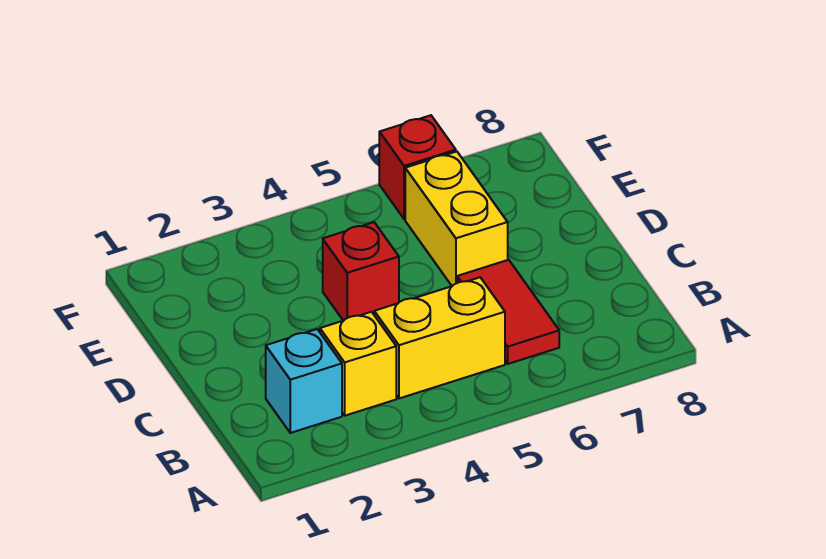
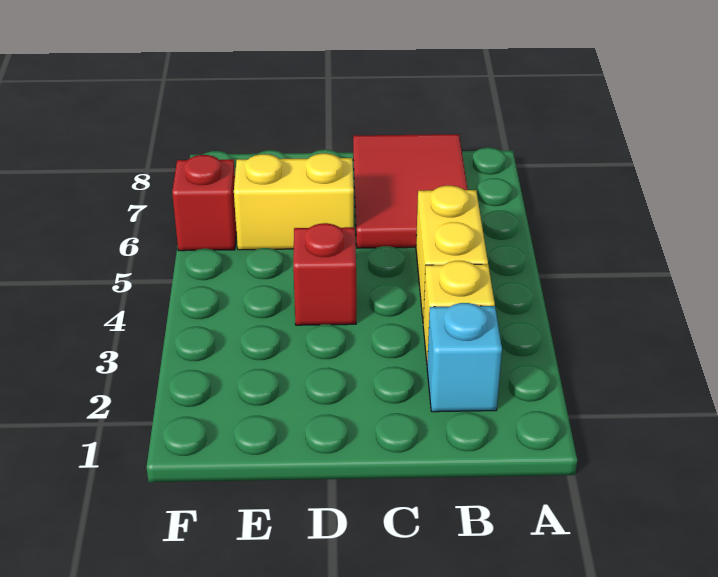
red tile B6:C6 level 1 -> red tile B6:C8 level 1

